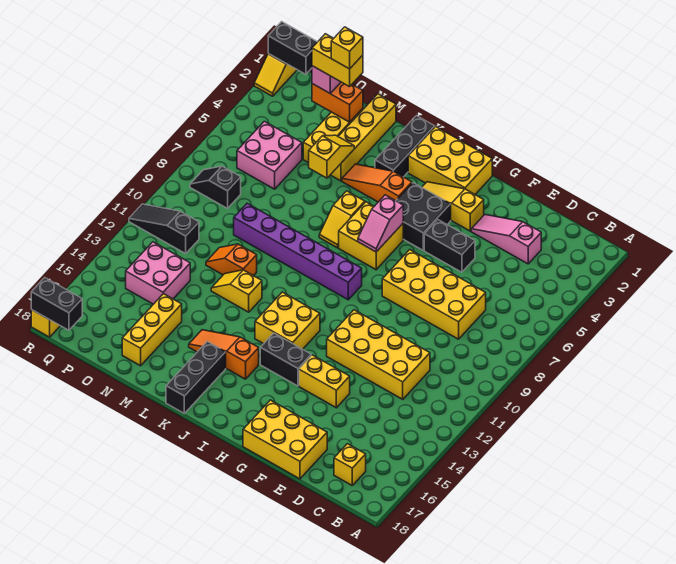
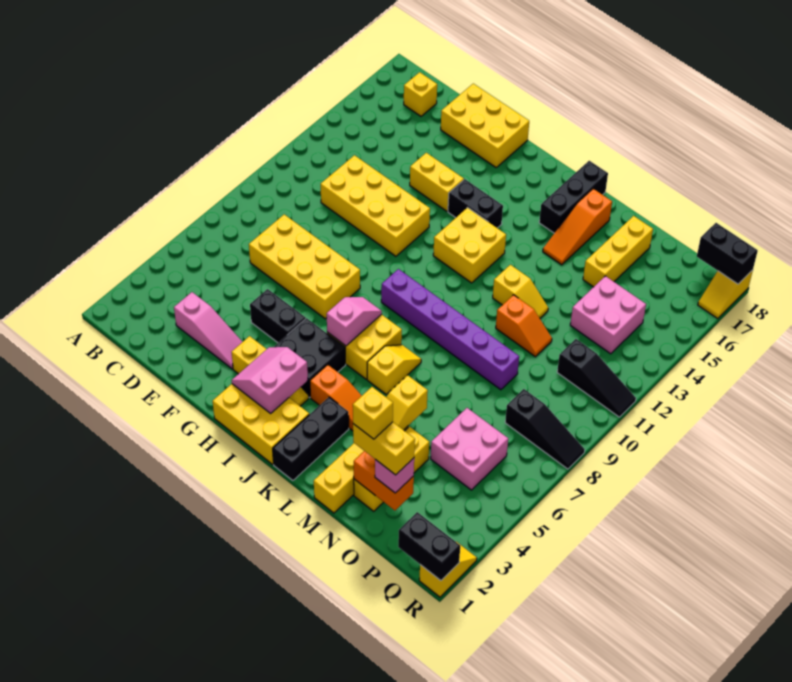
none -> pink slope H2:I3 level 2 top I
orange slope J15:L15 level 1 top J -> orange slope L15:L17 level 1 top 17
black slope P8:Q8 level 1 top P -> black slope P8:R8 level 1 top P

